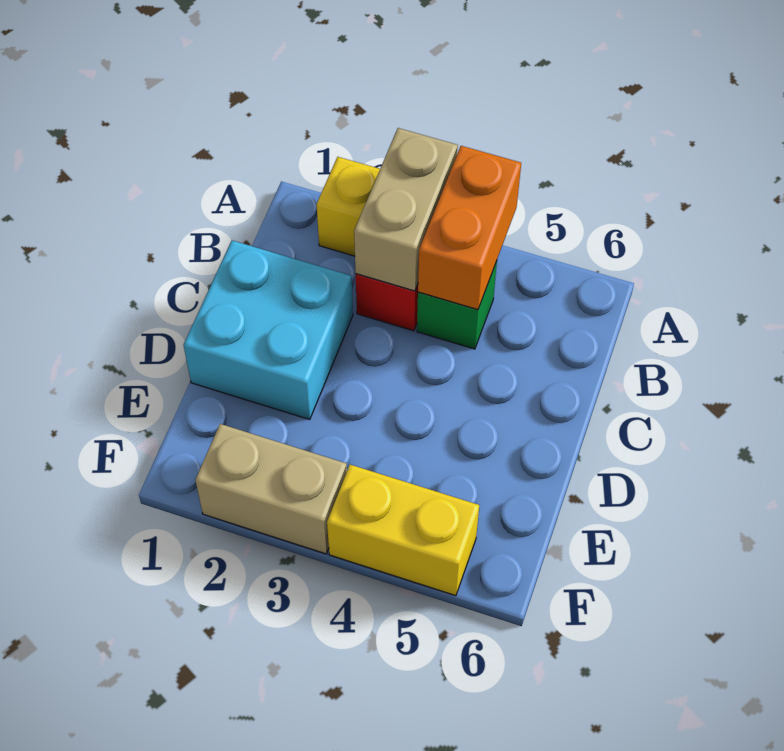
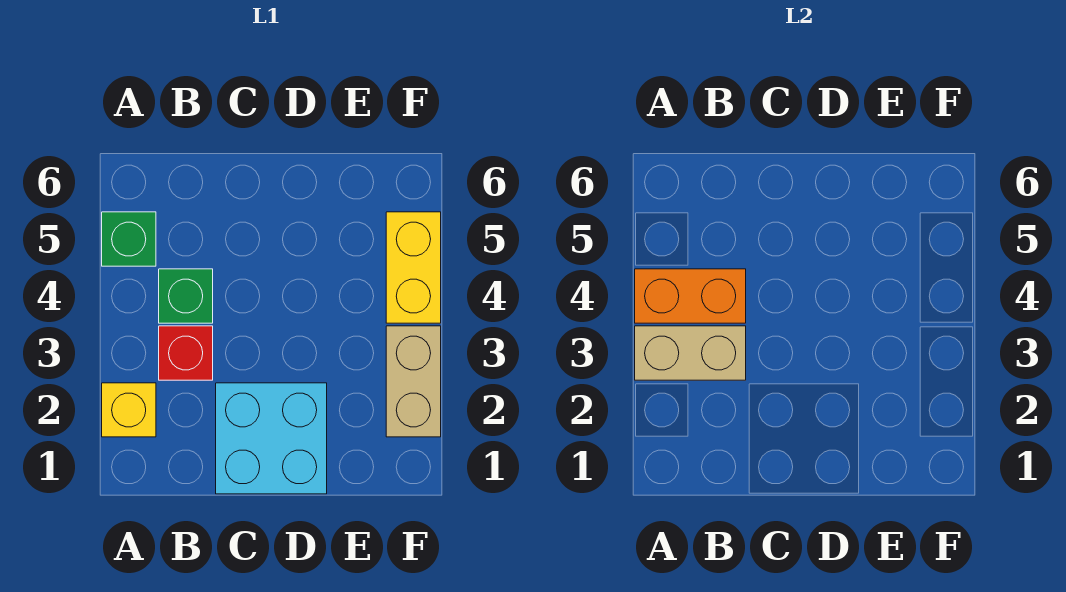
none -> green brick A5 level 1

